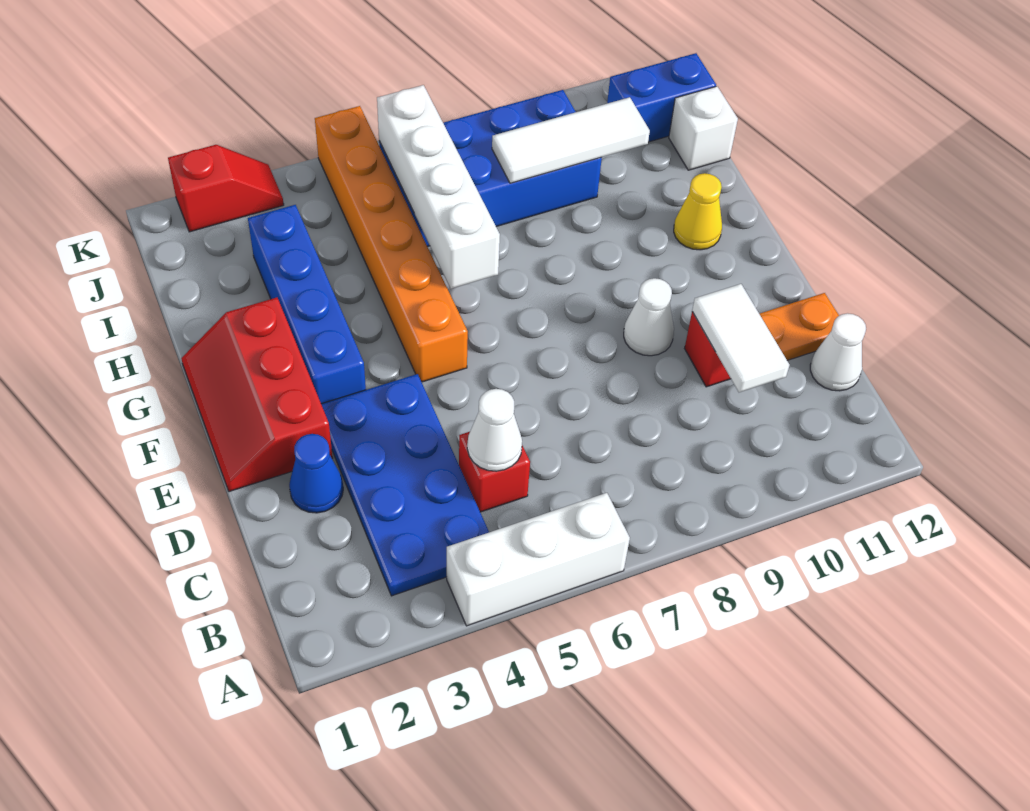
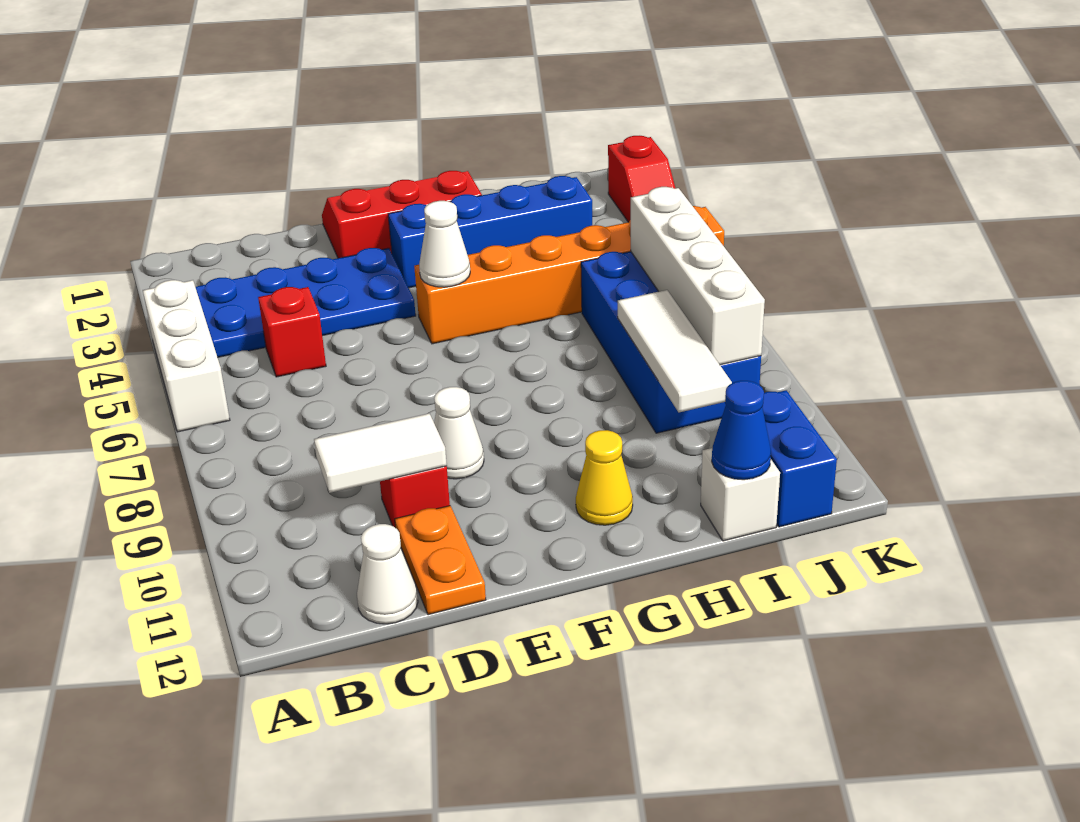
white cone C5 level 2 -> white cone F5 level 2
blue cone D2 level 1 -> blue cone I12 level 2
white brick G6:J6 level 2 -> white brick J6:J9 level 2

